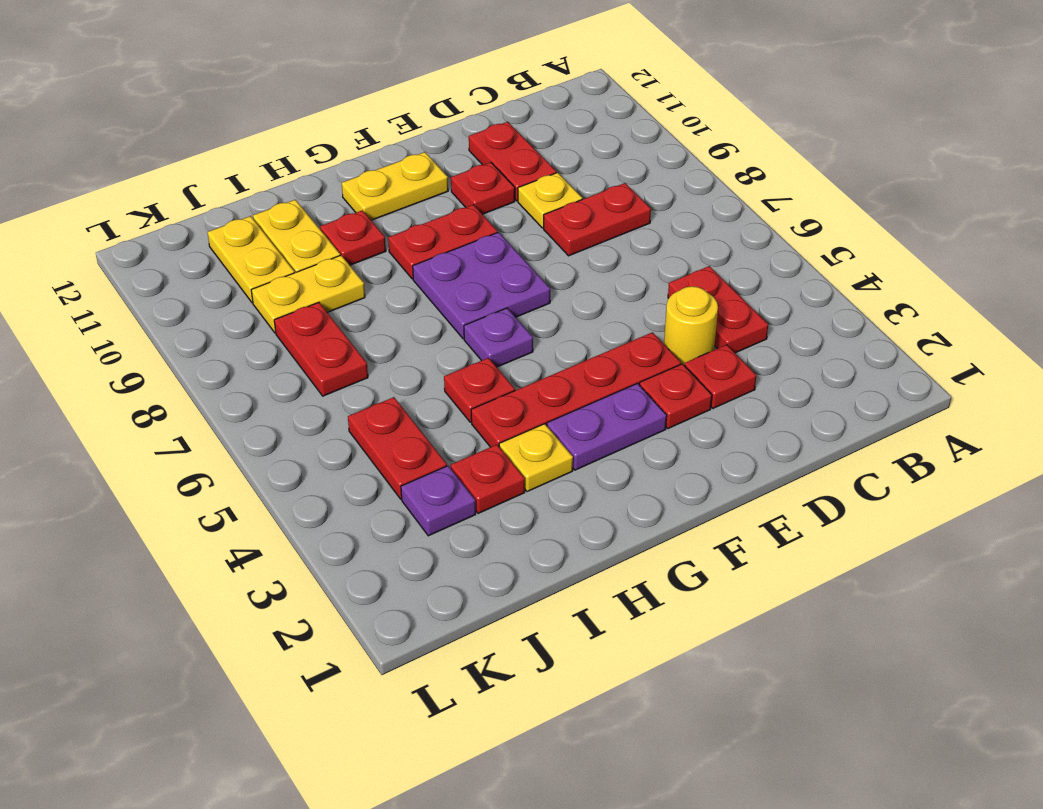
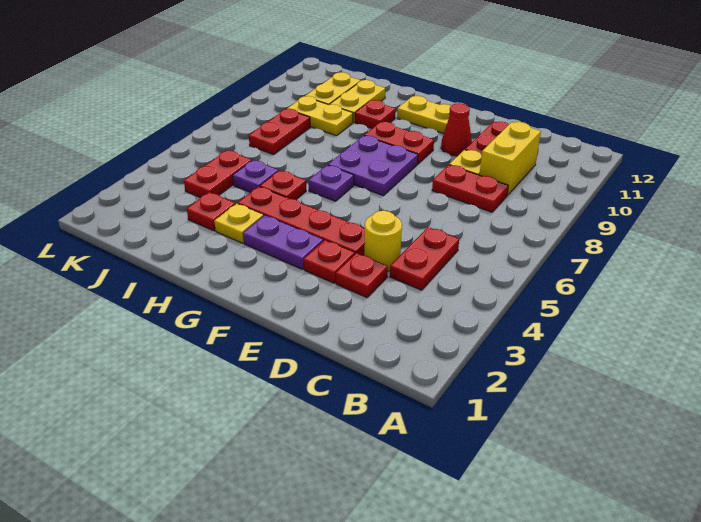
none -> yellow brick C9:C10 level 1
red plate E10 level 1 -> red cone E10 level 1
purple plate J3 level 1 -> purple plate I5 level 1

